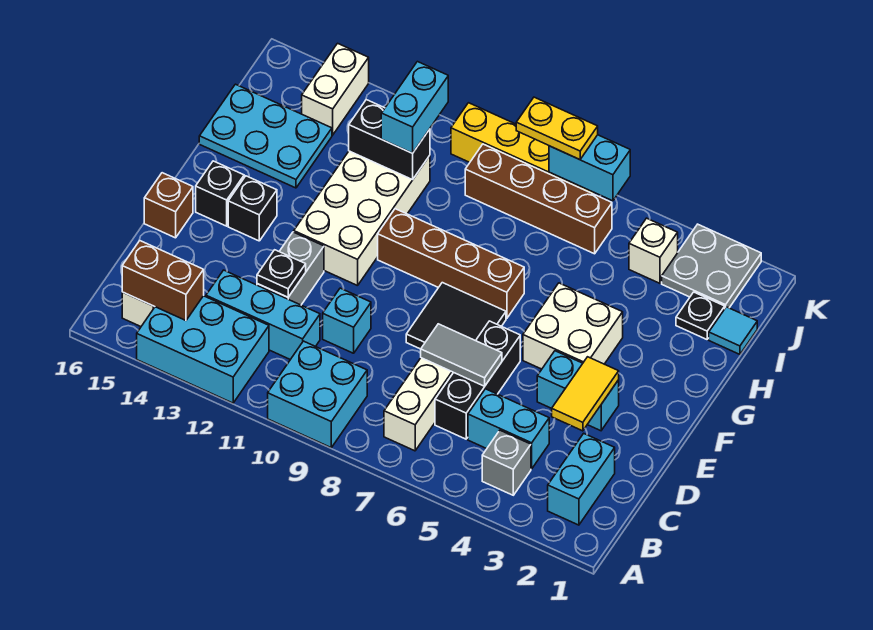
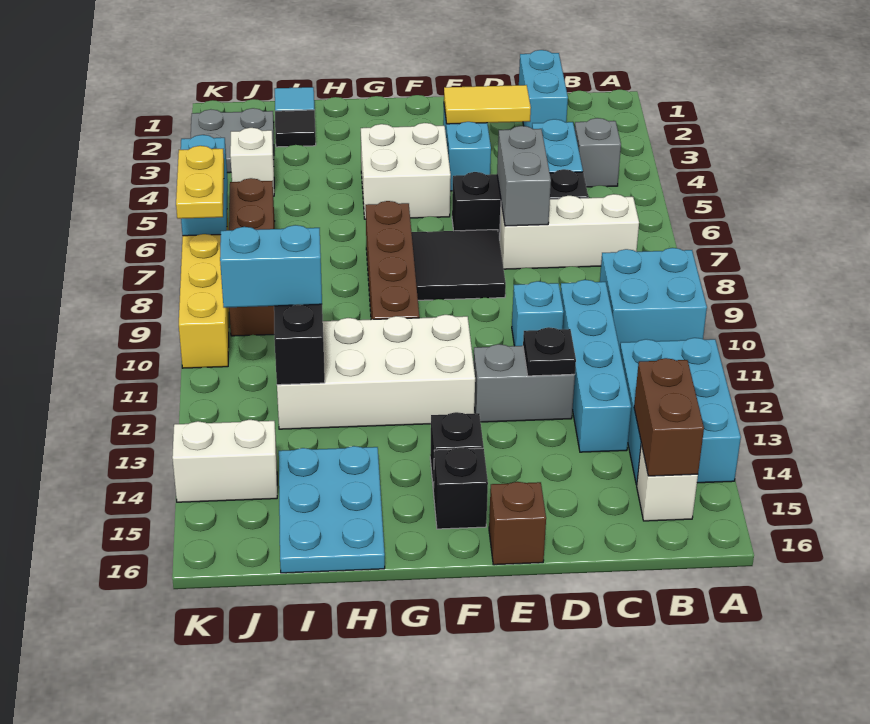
cyan brick B2:C2 level 1 -> cyan brick C1:C2 level 1
cyan brick C11:C13 level 1 -> cyan brick C10:C13 level 1
grey tile D6:D7 level 2 -> grey brick D6:D7 level 2
black plate I2 level 1 -> black tile I2 level 1

